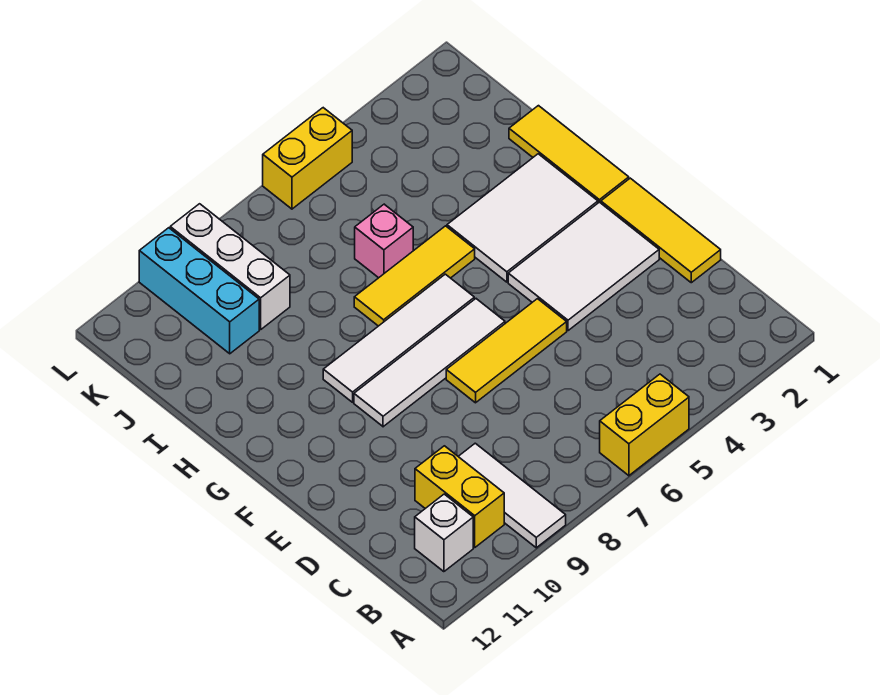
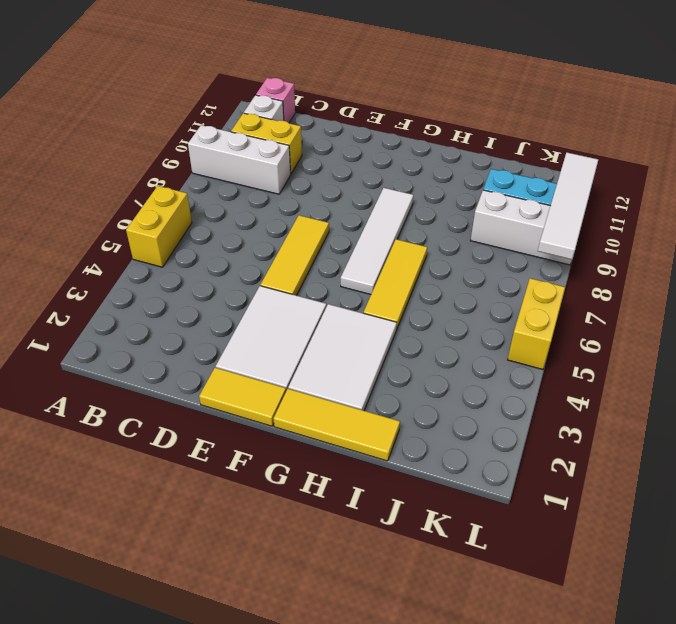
white tile A9:C9 level 1 -> white brick A9:C9 level 1
yellow tile D1:F1 level 1 -> yellow tile E1:F1 level 1
white tile F6:F9 level 1 -> white tile L8:L11 level 2
pink brick I6 level 1 -> pink brick B12 level 1

